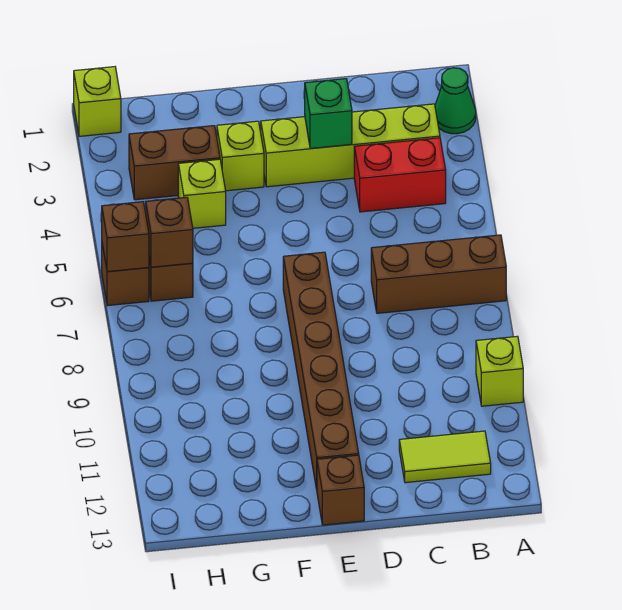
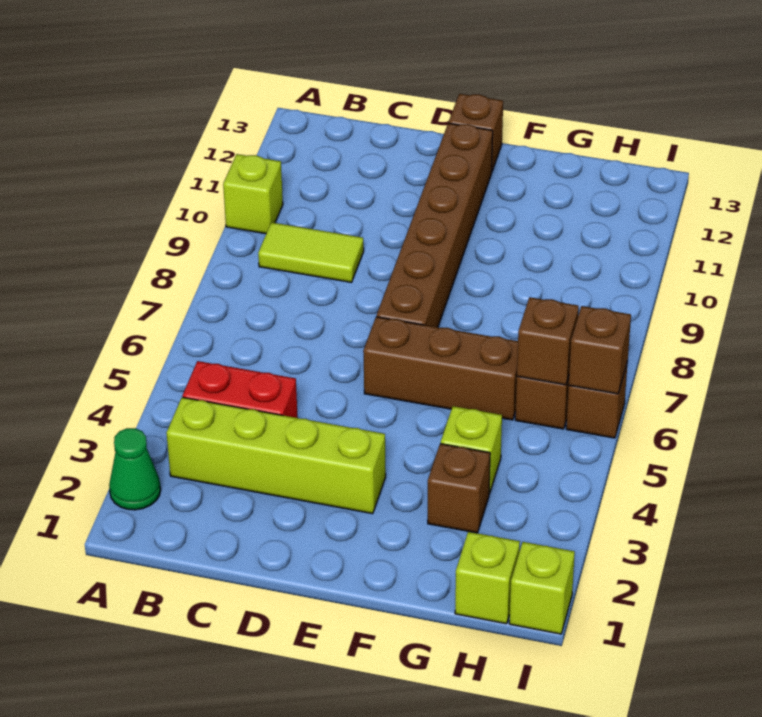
brown brick A7:C7 level 1 -> brown brick E6:G6 level 1
lime tile B12:C12 level 1 -> lime tile B9:C9 level 1
green brick D3 level 2 -> none
lime brick F3 level 1 -> lime brick H1 level 1
brown brick G3:H3 level 1 -> brown brick G3 level 1

